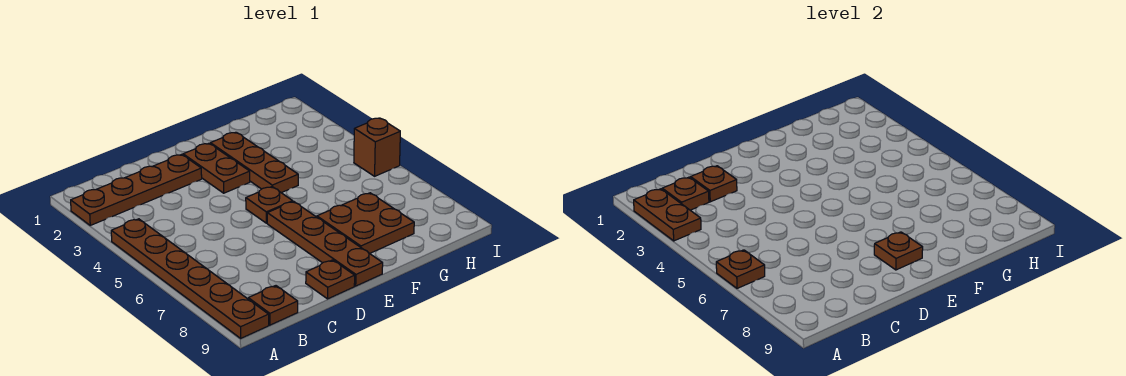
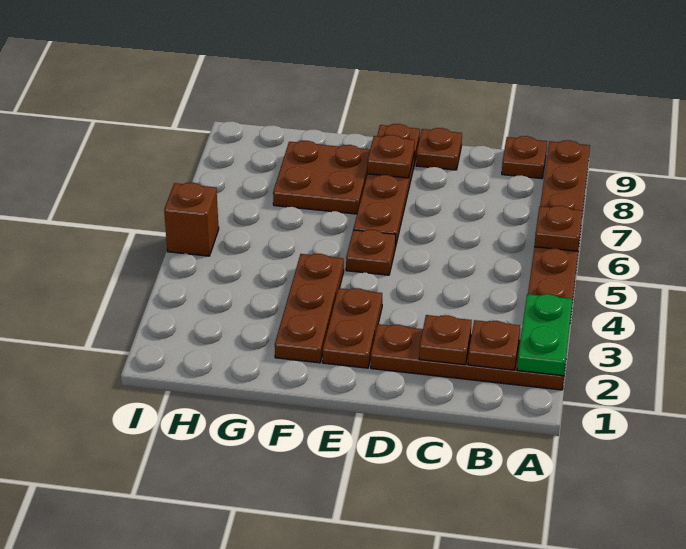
brown plate A2:A3 level 2 -> green plate A2:A3 level 2

